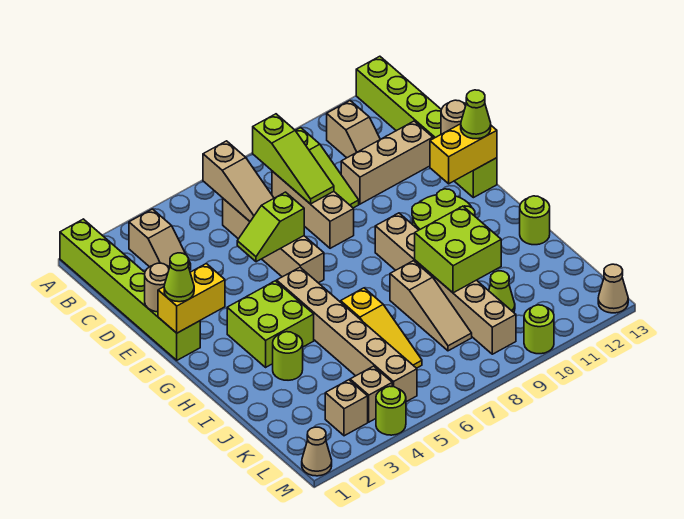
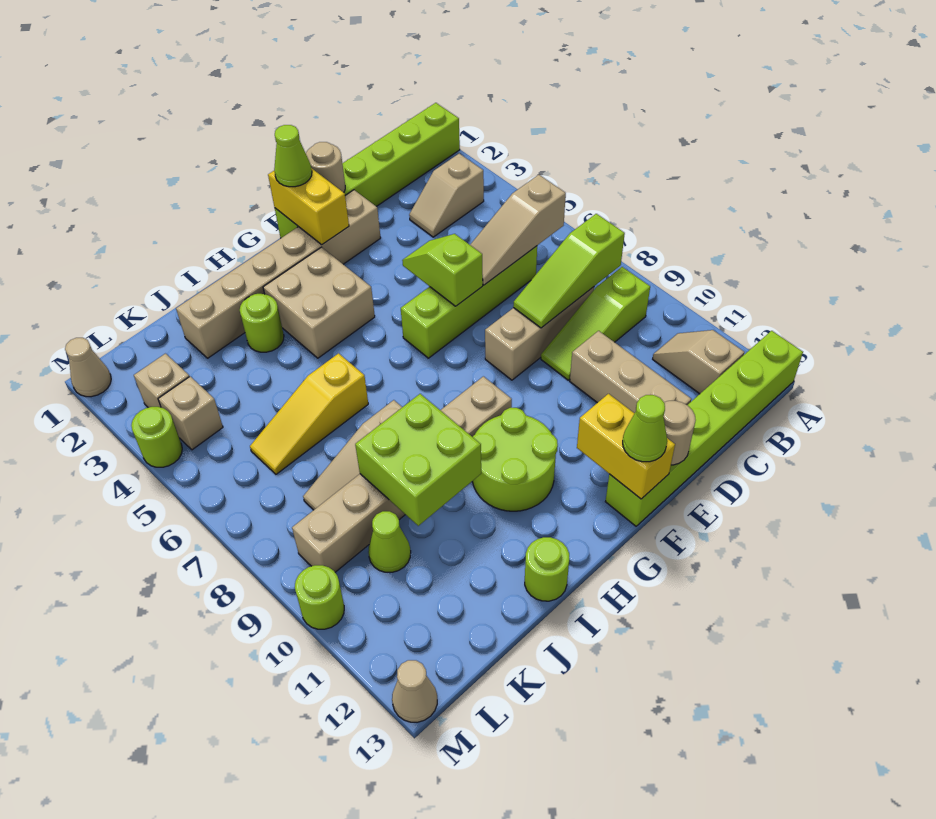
tan slope B11:C11 level 1 top B -> tan slope B11:B12 level 1 top 12
tan brick C6:F6 level 1 -> lime brick C6:F6 level 1
lime brick G3:H4 level 1 -> tan brick G3:H4 level 1
tan brick G5:L5 level 1 -> tan brick E2:J2 level 1

